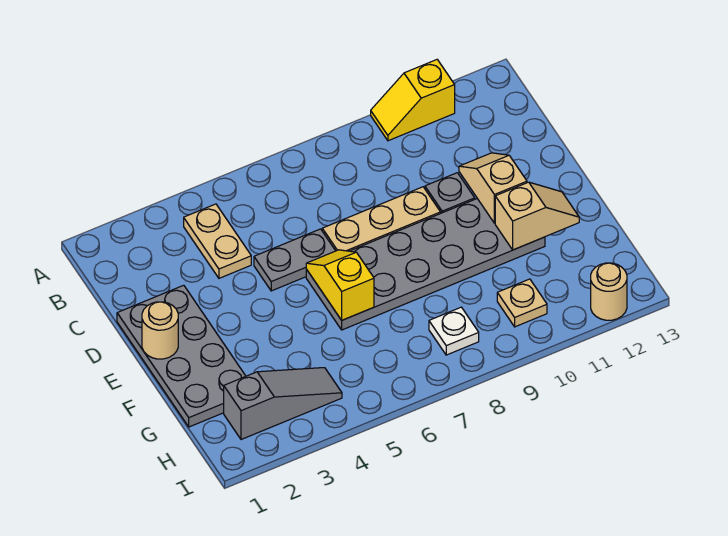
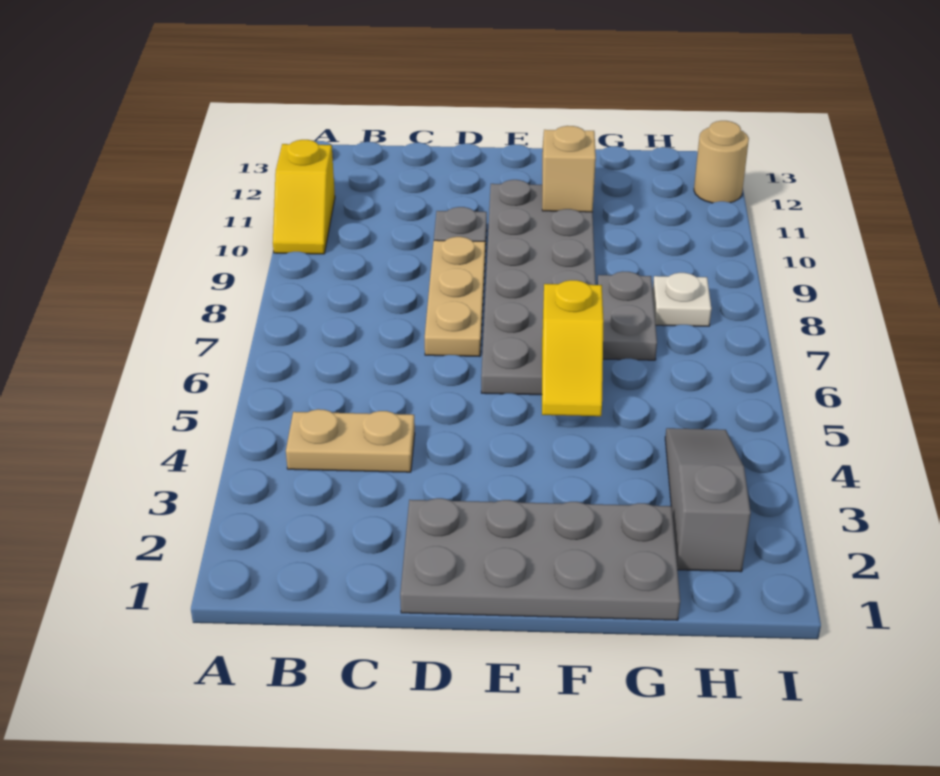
grey plate D5:D6 level 1 -> grey plate G7:G8 level 1
tan slope D11:E11 level 2 top E -> none
tan round brick E1 level 2 -> none
yellow slope E6:F6 level 2 top F -> yellow slope F5:F6 level 2 top 6
tan plate H10 level 1 -> none

